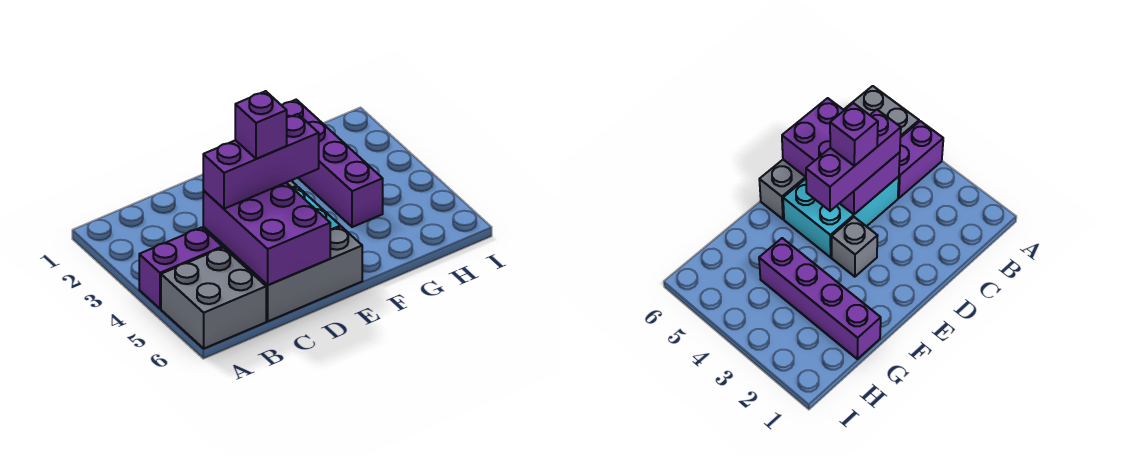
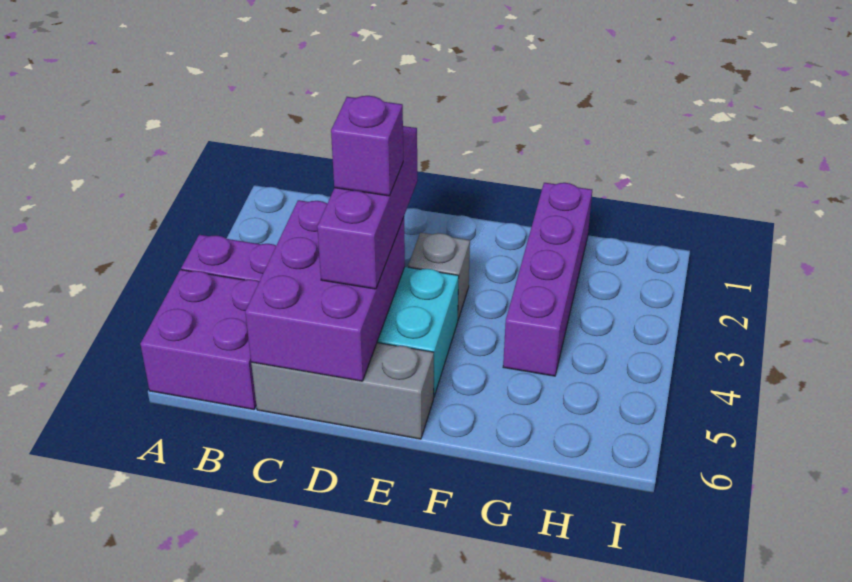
grey brick A5:B6 level 1 -> purple brick A5:B6 level 1
purple brick C4:E4 level 3 -> purple brick D3:D5 level 3

